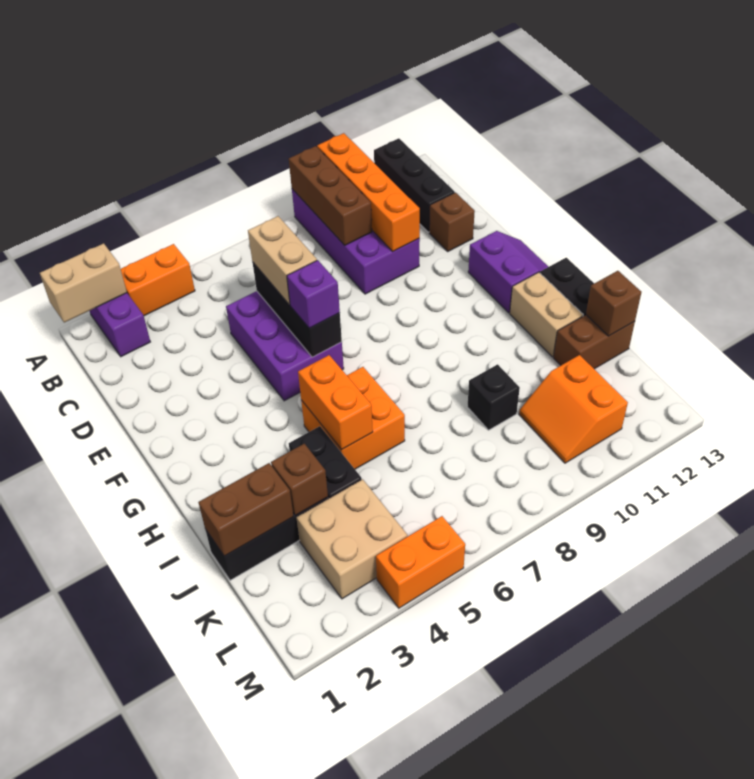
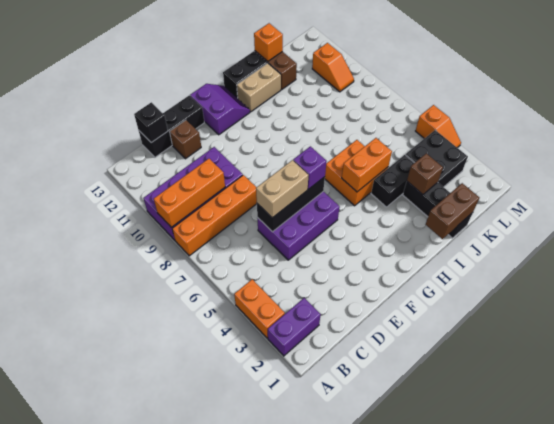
tan brick A1:A2 level 2 -> none
brown brick A9:C9 level 2 -> orange brick A9:C9 level 2
orange brick A10:D10 level 2 -> orange brick A8:D8 level 1
black brick A12:C12 level 1 -> black brick C13:E13 level 1
purple slope F12:G13 level 1 top 12 -> purple slope F12:G13 level 1 top F
brown brick J1:J2 level 2 -> brown brick I1:J1 level 2
black brick J9 level 1 -> black brick C13 level 2
brown brick J13 level 2 -> orange brick J13 level 2
tan brick K3:L4 level 1 -> black brick K3:L4 level 1
orange slope K10:L11 level 1 top 11 -> orange slope L10:L11 level 1 top 11
orange brick M4:M5 level 1 -> orange slope M4:M5 level 1 top 5

